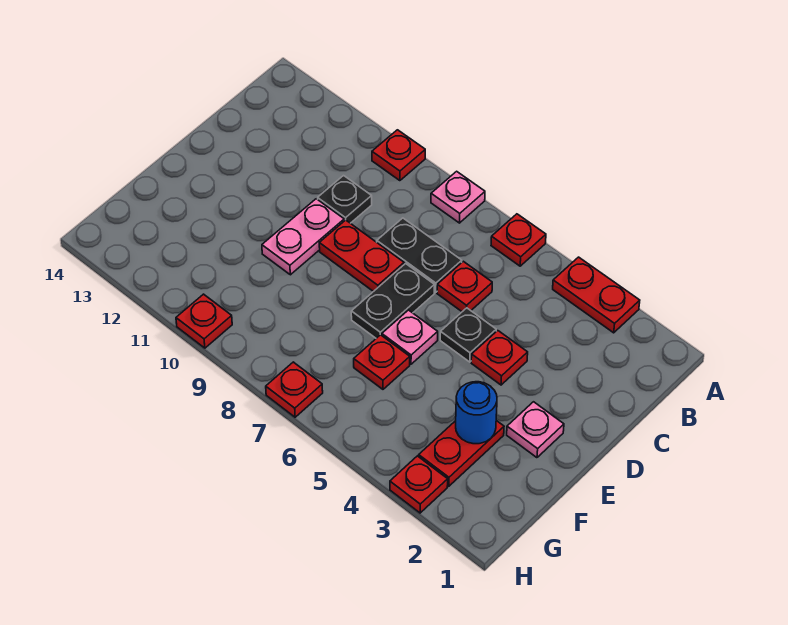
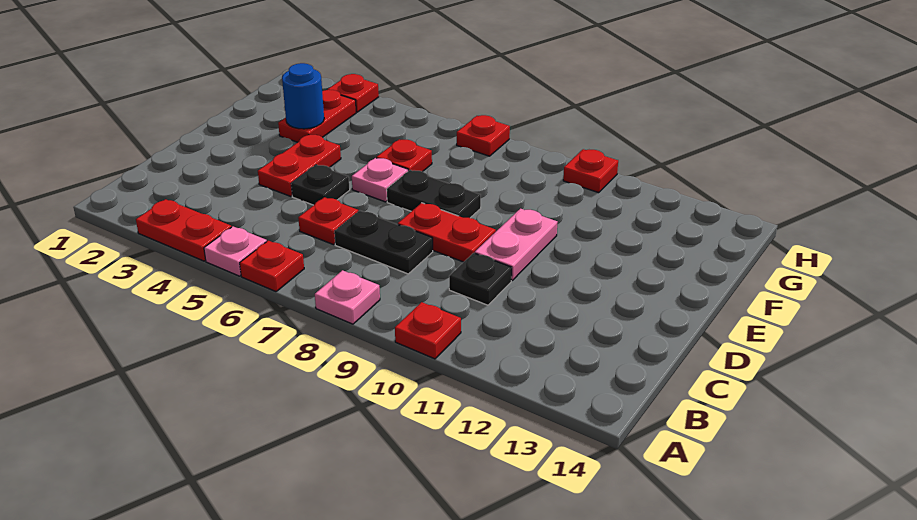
red plate D4 level 1 -> red plate D4:E4 level 1
black plate D7:E7 level 1 -> black plate E7:E8 level 1
pink plate E2 level 1 -> pink plate A5 level 1

